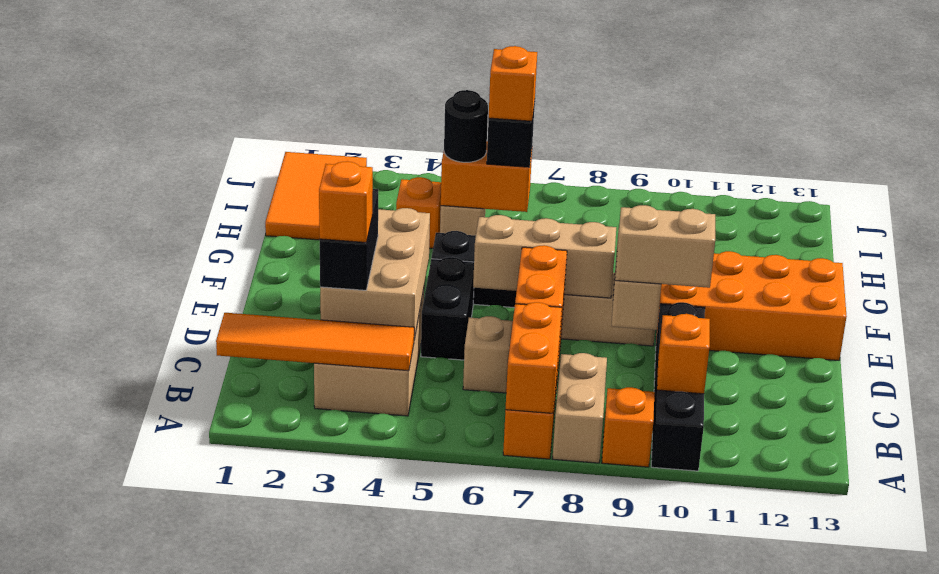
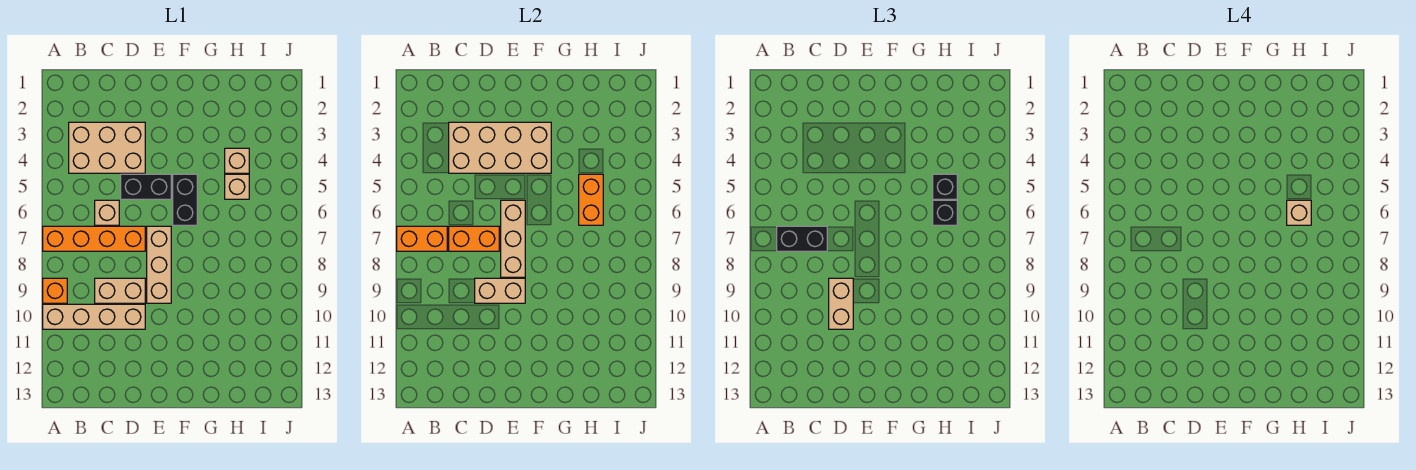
tan brick A8:B8 level 1 -> tan brick C9:D9 level 1
black brick A10:D10 level 1 -> tan brick A10:D10 level 1
orange tile B1:B4 level 2 -> none
orange brick B10 level 2 -> none
tan brick C3:E4 level 2 -> tan brick C3:F4 level 2
black brick C3:D3 level 3 -> black brick B7:C7 level 3
orange brick C3 level 4 -> none
orange brick E10:F13 level 1 -> none
orange tile H1:J2 level 1 -> none
orange brick H4 level 1 -> tan brick H4 level 1
black round brick H5 level 3 -> black brick H5 level 3
orange brick H6 level 4 -> tan brick H6 level 4

